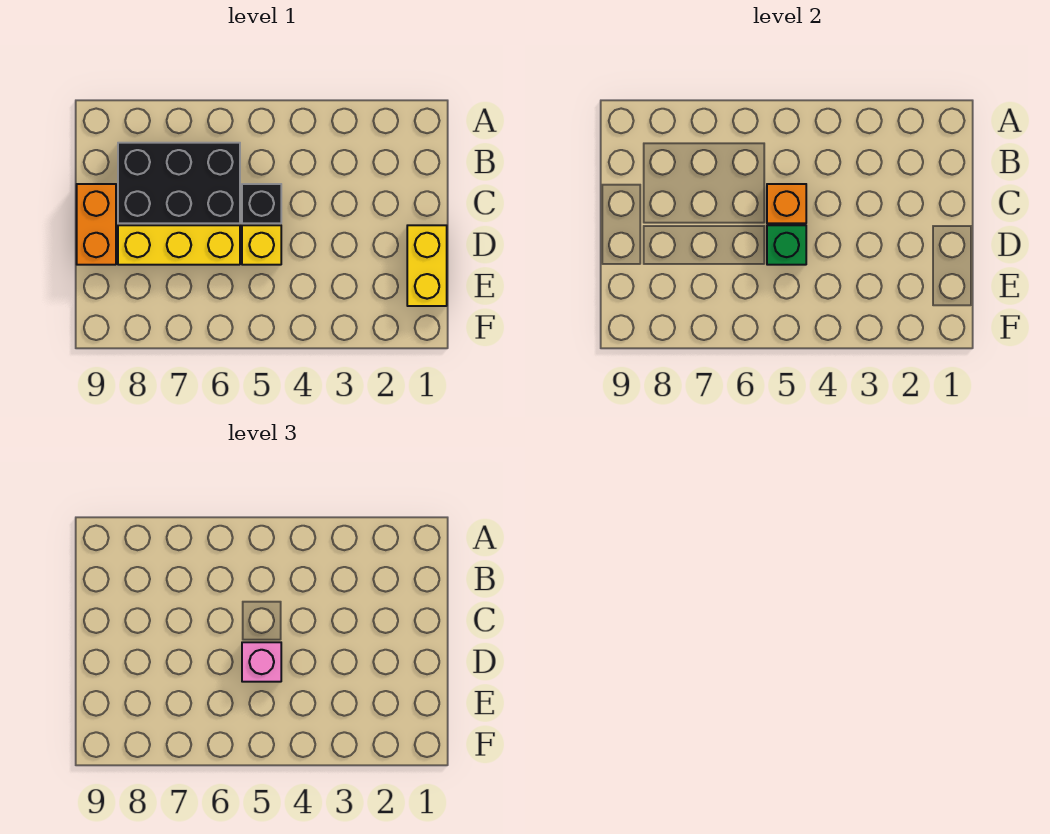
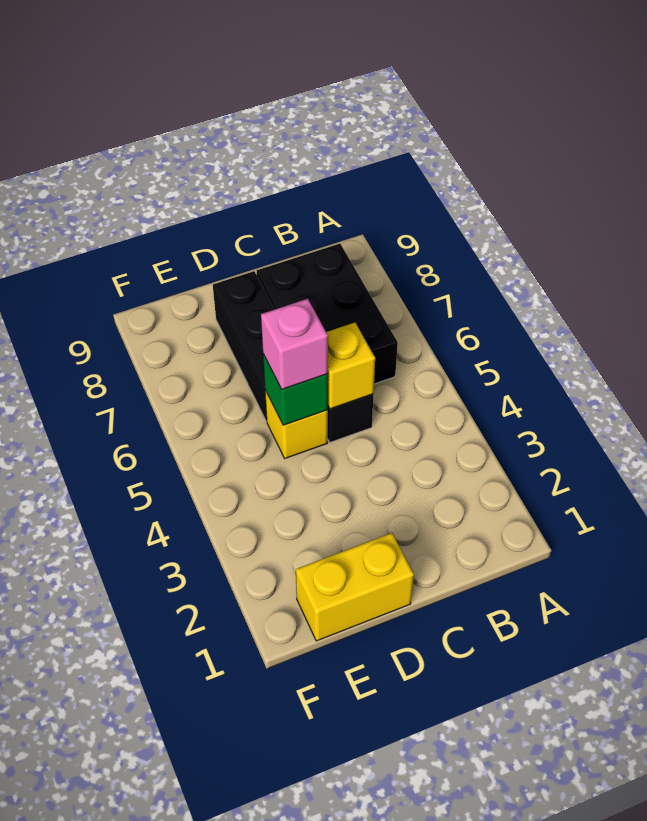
orange brick C5 level 2 -> yellow brick C5 level 2
orange brick C9:D9 level 1 -> none
yellow brick D6:D8 level 1 -> black brick D6:D8 level 1

